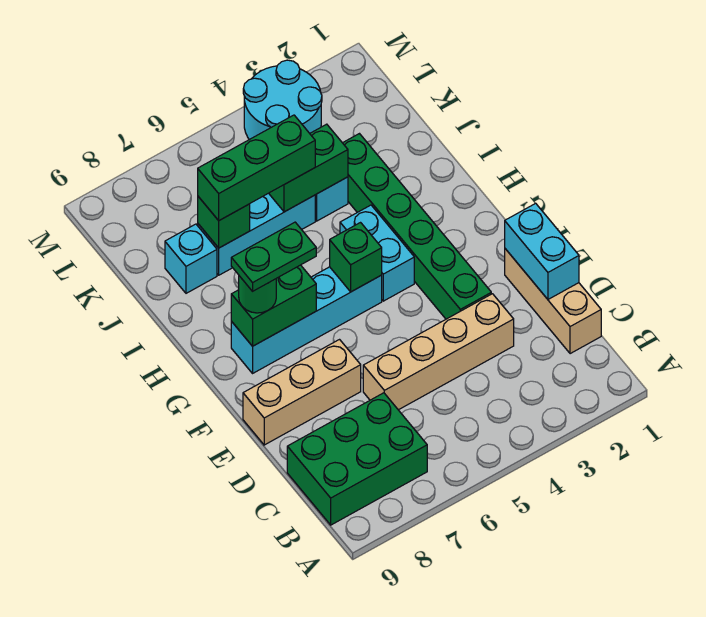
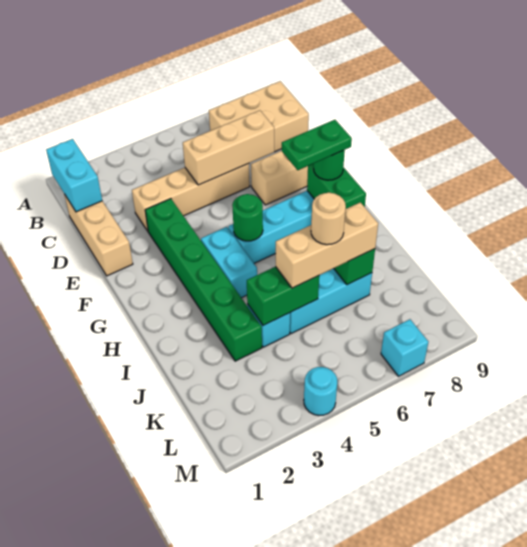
green brick B7:C9 level 1 -> tan brick B7:C9 level 1
cyan brick D1:E1 level 2 -> cyan brick B1:C1 level 2
none -> tan brick D5:D7 level 2
green brick G5 level 2 -> green round brick G5 level 2
green brick G7:G8 level 2 -> green brick G8:H8 level 2
green brick J5:J7 level 3 -> tan brick J5:J7 level 3
none -> tan round brick J6 level 4
cyan brick J8 level 1 -> cyan brick M7 level 1
cyan round brick L3:M4 level 1 -> cyan round brick M4 level 1

